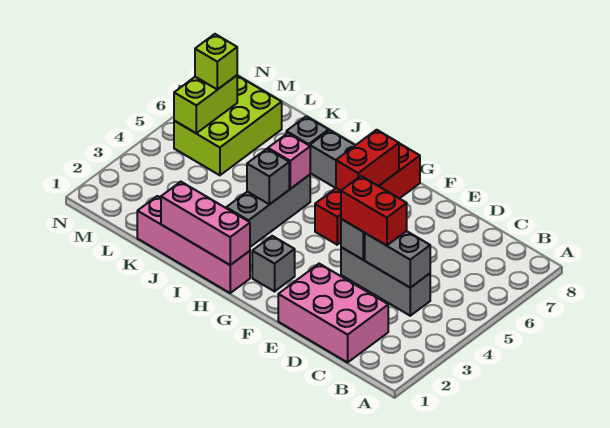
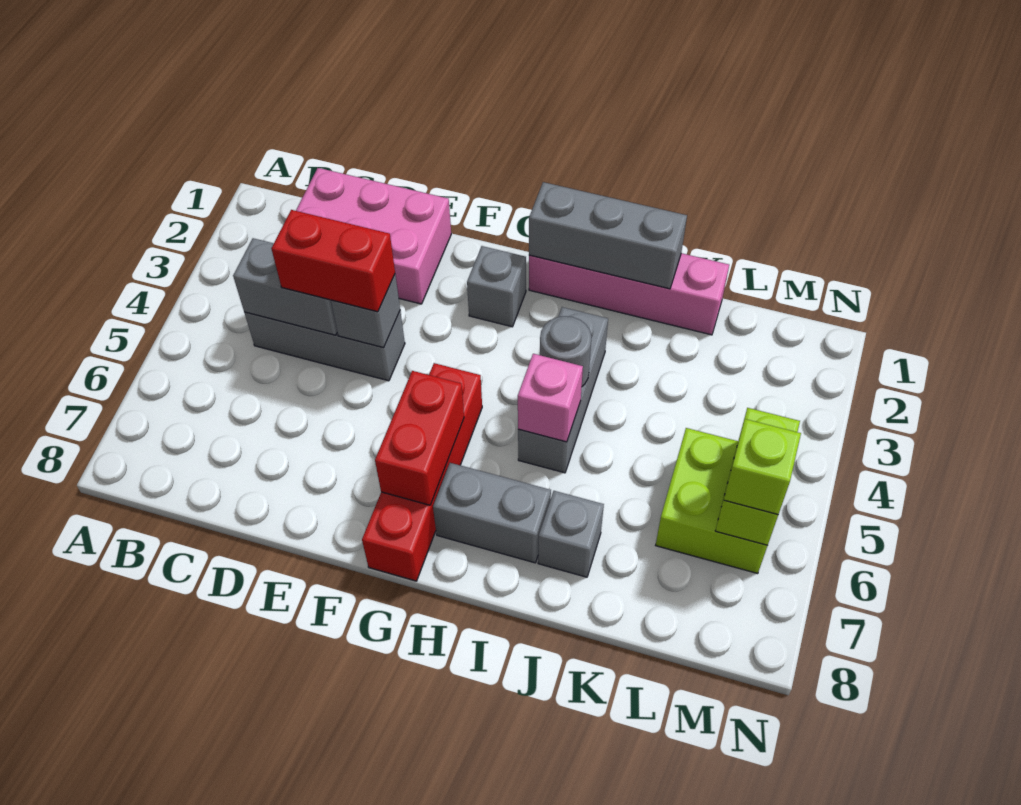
pink brick H1:J1 level 2 -> grey brick H1:J1 level 2
grey brick I4 level 2 -> grey round brick I4 level 2
lime brick L5:M7 level 1 -> lime brick L5:M6 level 1

